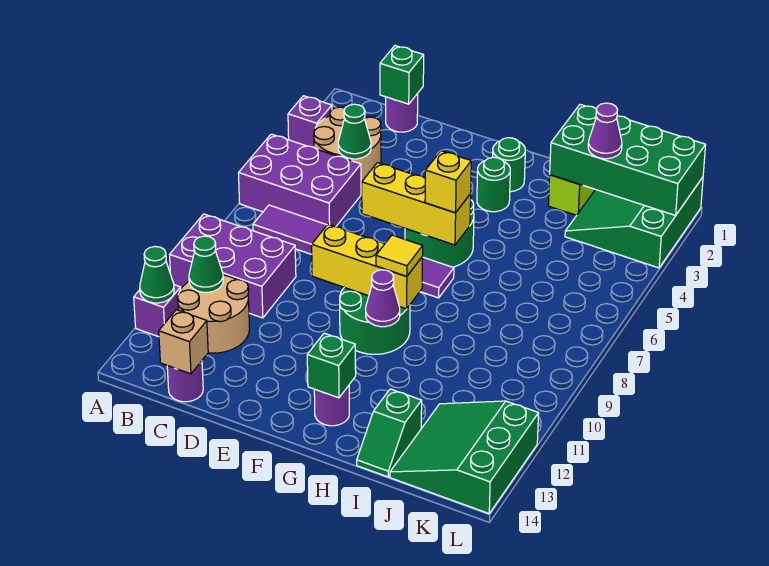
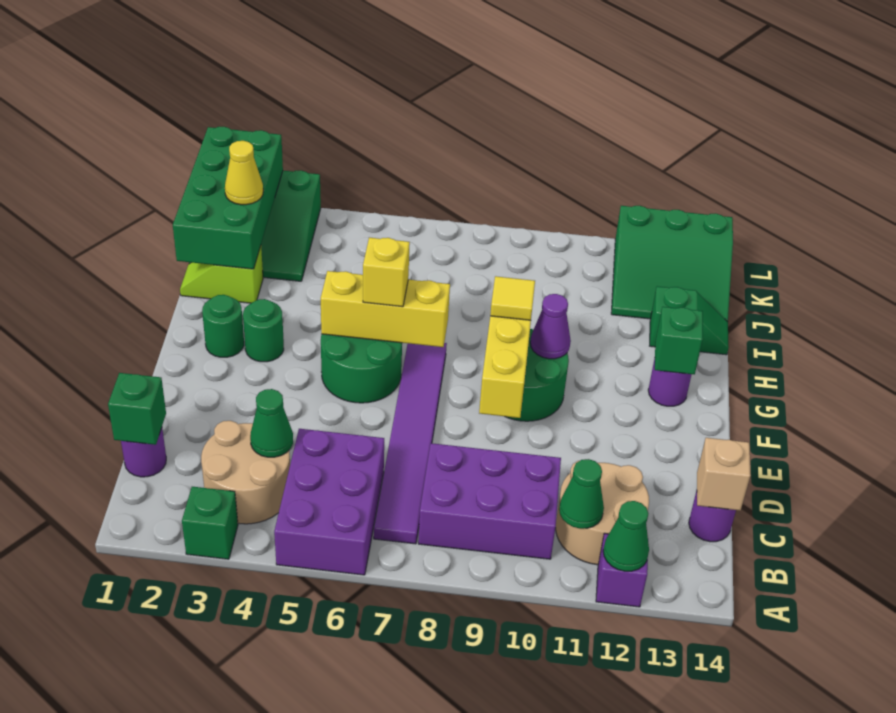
purple brick A3 level 1 -> green brick A3 level 1
purple brick A9:C10 level 1 -> purple brick B8:C10 level 1
yellow brick E6:G6 level 2 -> yellow brick G5:G7 level 2
purple cone J2 level 3 -> yellow cone J2 level 3

